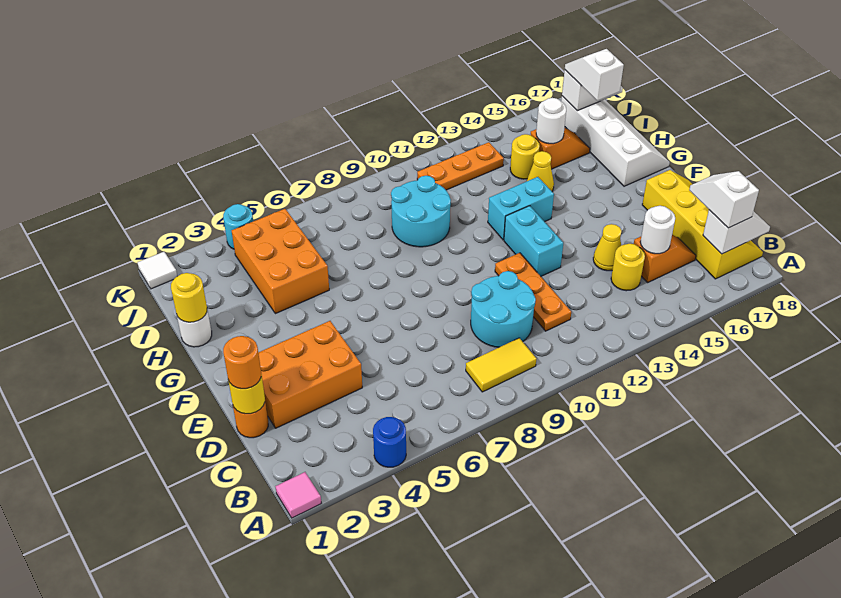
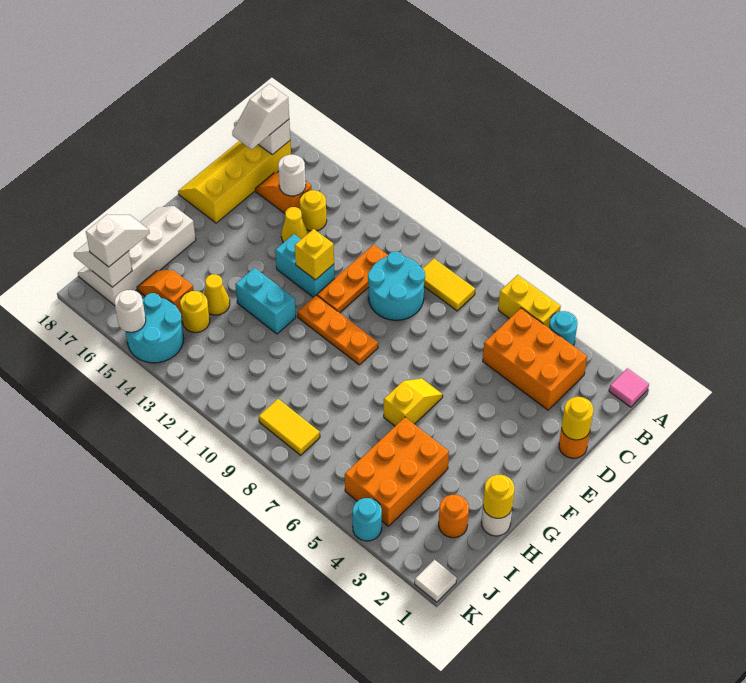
blue round brick A4 level 1 -> cyan round brick A4 level 1
none -> yellow brick A5:A6 level 1
orange round brick D1 level 3 -> orange round brick I2 level 1
orange brick D2:E4 level 1 -> orange brick B3:C5 level 1
cyan brick E12:F12 level 1 -> cyan brick E12:E13 level 1
none -> yellow brick E12 level 2
none -> yellow slope F6:G6 level 1 top G
cyan round brick H9:I10 level 1 -> cyan round brick J14:K15 level 1
white round brick I15 level 2 -> white round brick K15 level 2
white slope I17:J17 level 3 top I -> white slope I17:J17 level 3 top J
none -> yellow tile J8:J9 level 1
orange plate J11:J13 level 1 -> orange plate F9:F11 level 1

